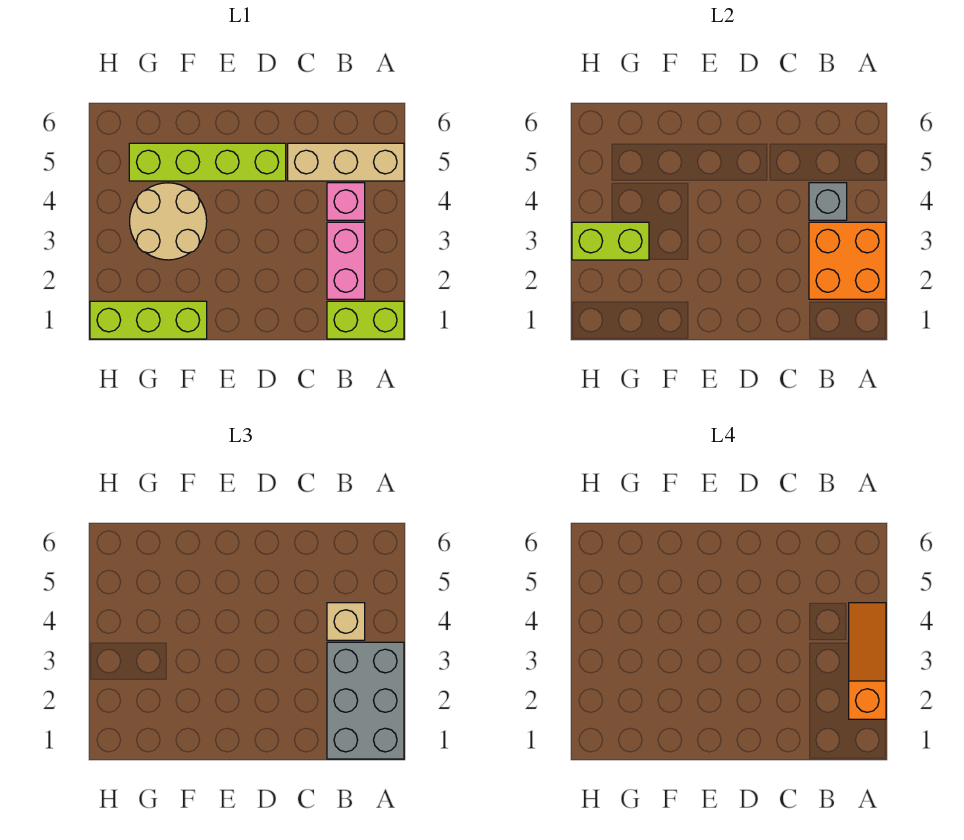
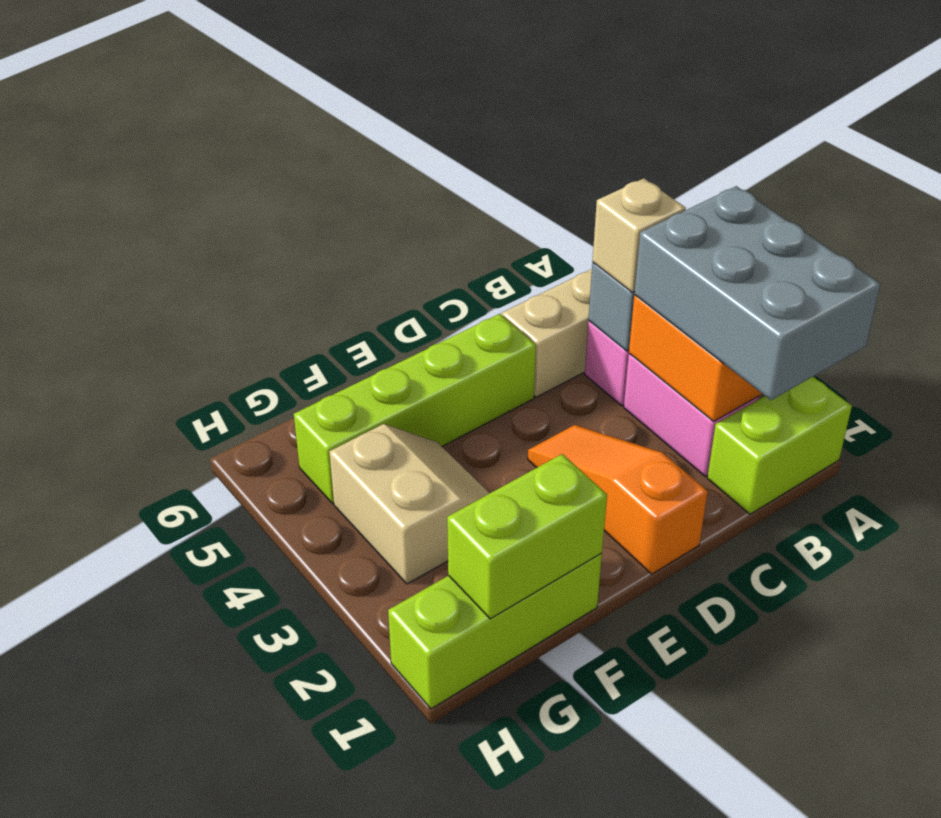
orange slope A2:A4 level 4 top 2 -> orange slope D1:D3 level 1 top 1
tan round brick F3:G4 level 1 -> tan slope F3:G4 level 1 top G
lime brick G3:H3 level 2 -> lime brick F1:G1 level 2

